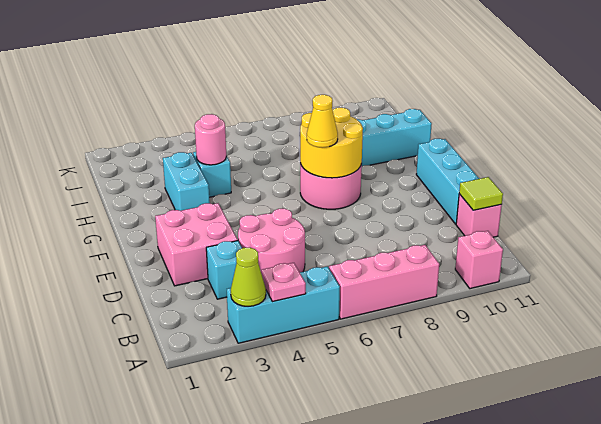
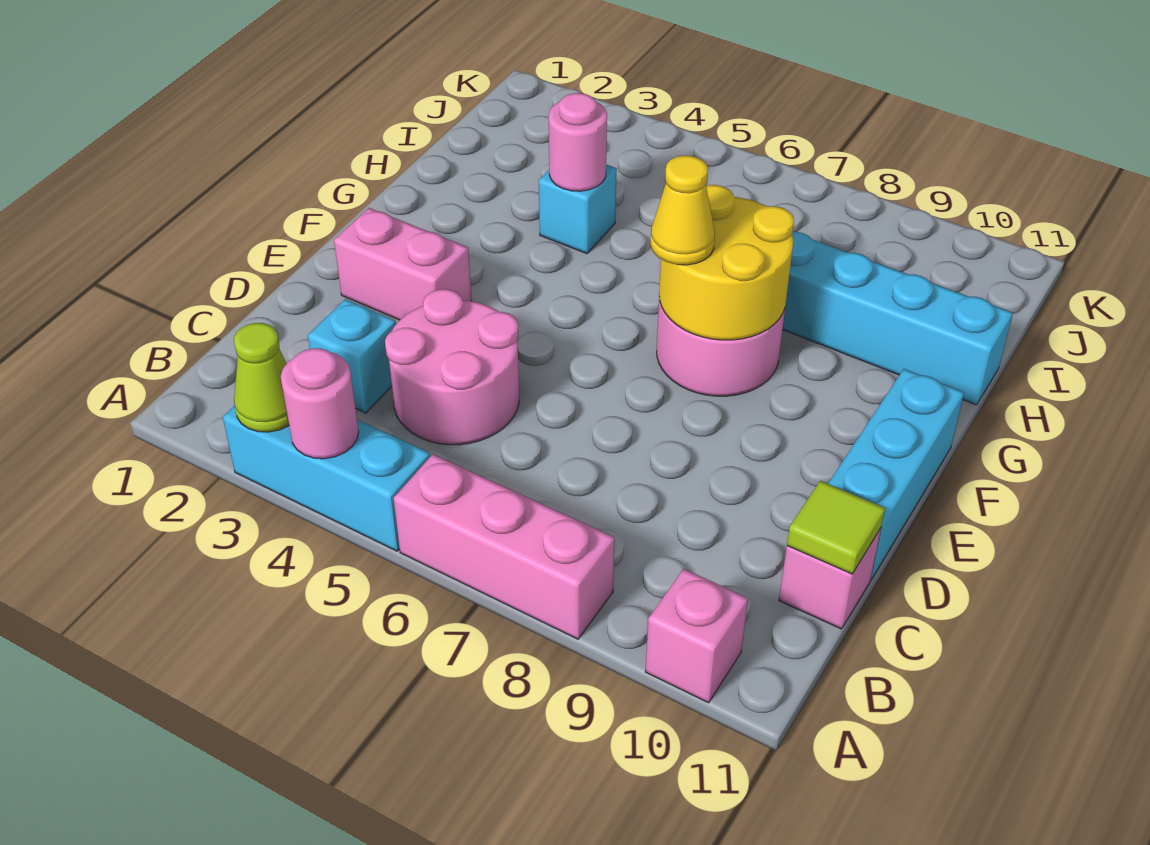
pink plate A4 level 2 -> pink round brick A4 level 2
pink brick D2:E3 level 1 -> pink brick E2:E3 level 1
cyan brick G3:H3 level 1 -> none

